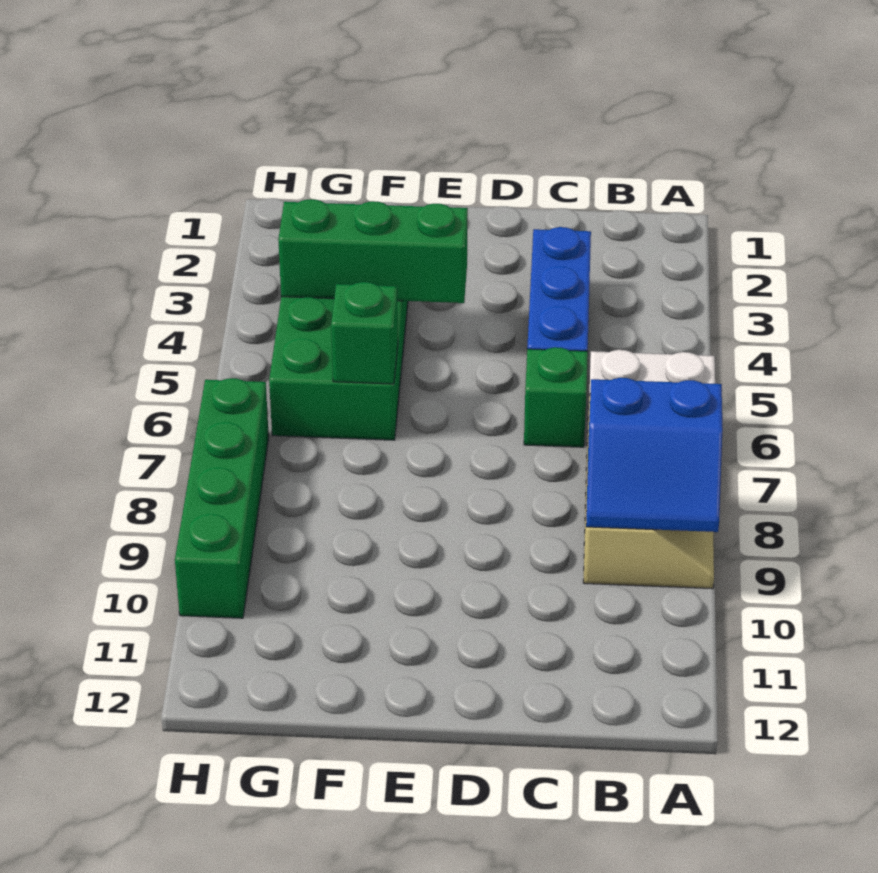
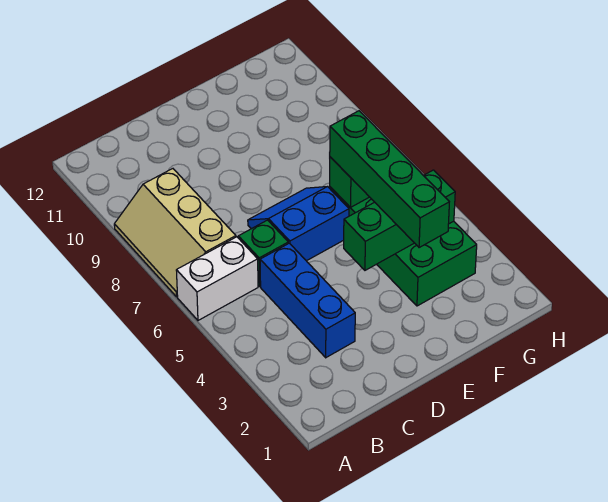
blue slope A8:B9 level 2 top 8 -> blue slope D6:E7 level 1 top 6
green brick H7:H10 level 1 -> green brick F3:F6 level 3

